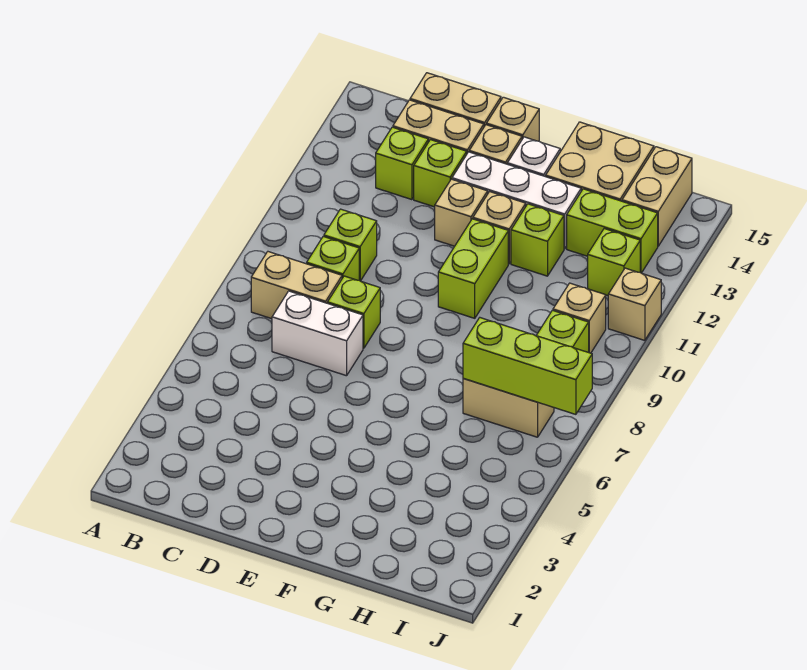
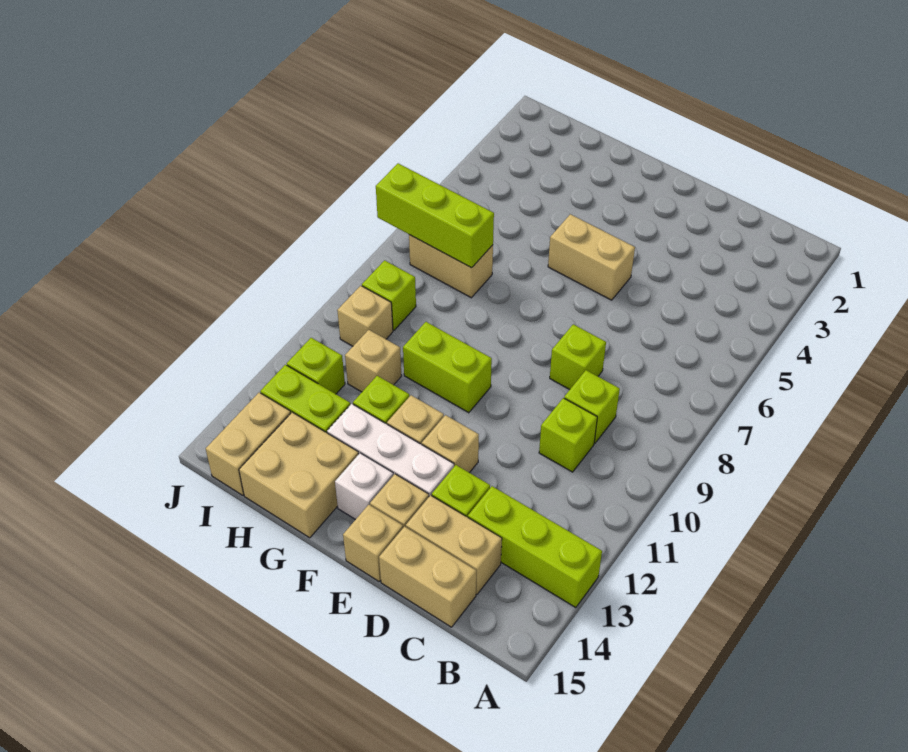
tan brick B8:C8 level 1 -> tan brick E5:F5 level 1
white brick C7:D7 level 1 -> none
lime brick C13 level 1 -> lime brick A13:C13 level 1
lime brick F10:F11 level 1 -> lime brick F10:G10 level 1
tan brick J11 level 1 -> tan brick H11 level 1

